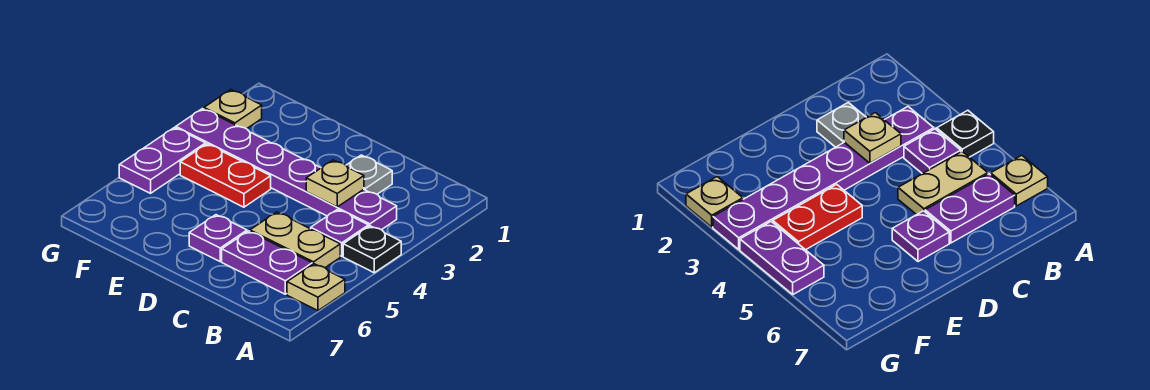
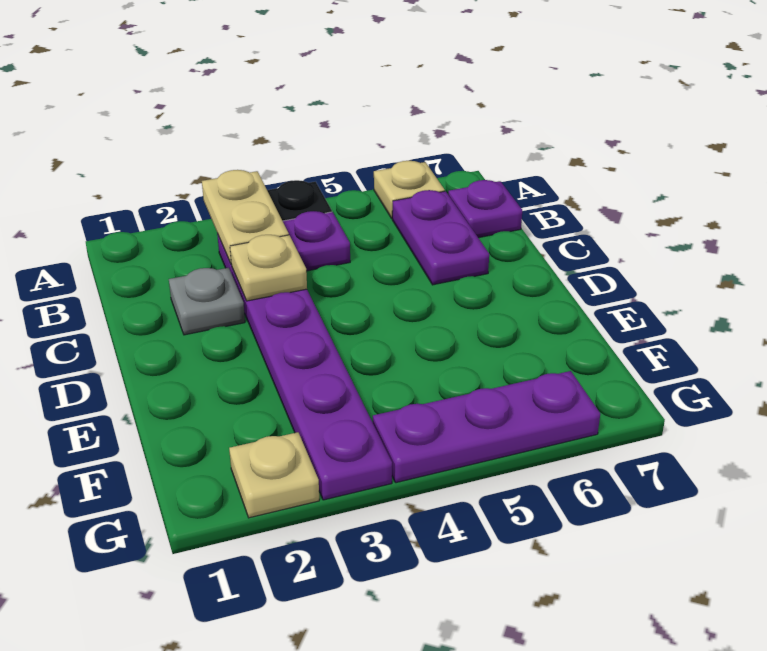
tan plate B5:C5 level 1 -> tan plate A3:B3 level 2
purple plate D6 level 1 -> purple plate B7 level 1
red plate E4:F4 level 1 -> none
purple plate G4:G5 level 1 -> purple plate G4:G6 level 1

